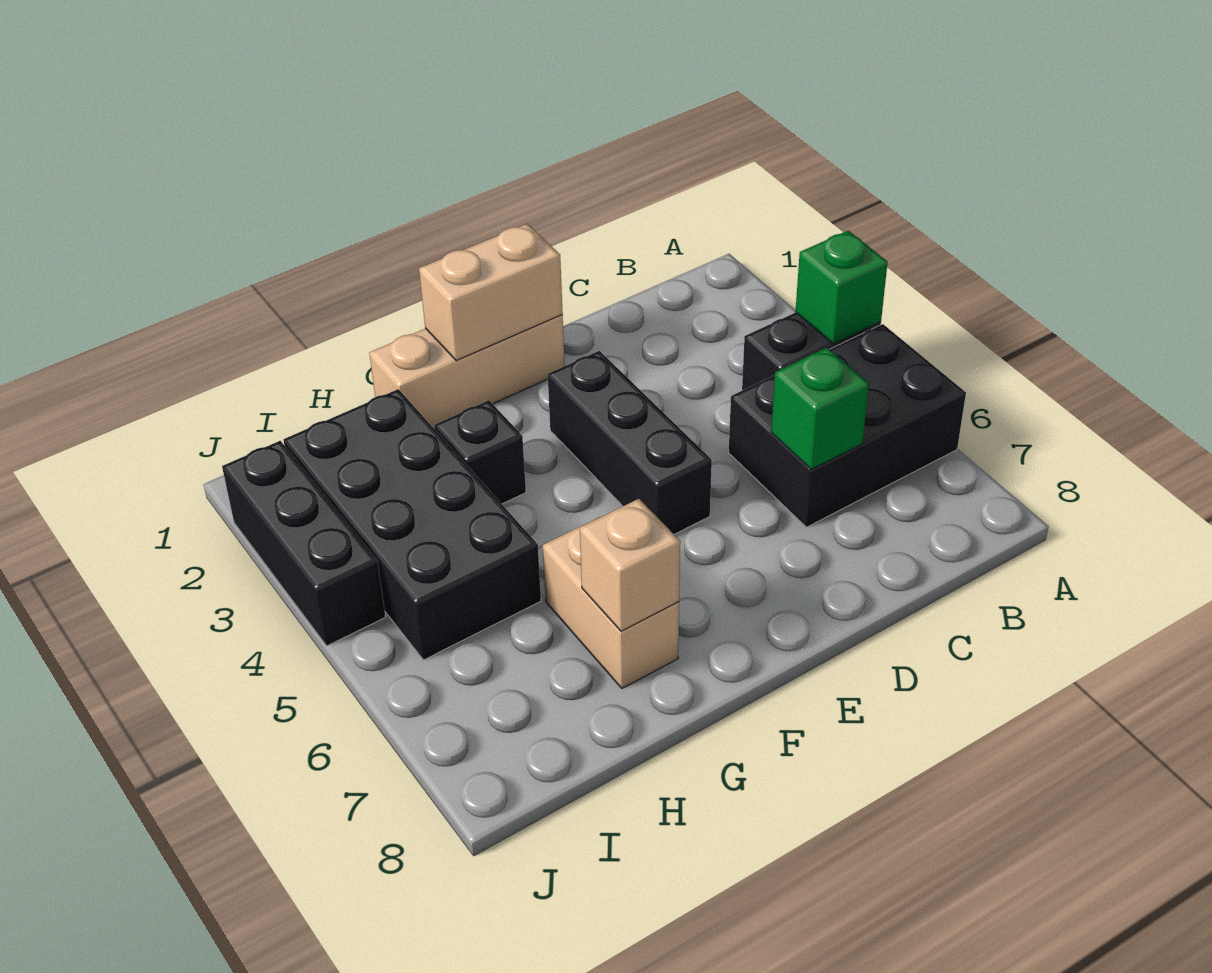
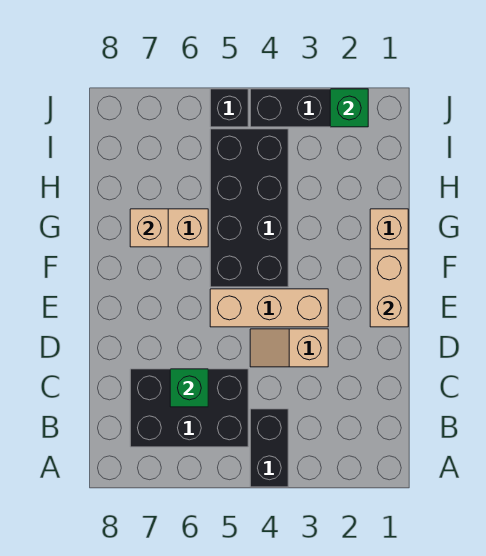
green brick A4 level 2 -> green brick J2 level 2
black brick A5:C6 level 1 -> black brick B5:C7 level 1
none -> tan slope D3:D4 level 1 top 3
black brick E3:E5 level 1 -> tan brick E3:E5 level 1
black brick G3 level 1 -> black brick J5 level 1
black brick H2:I5 level 1 -> black brick F4:I5 level 1

